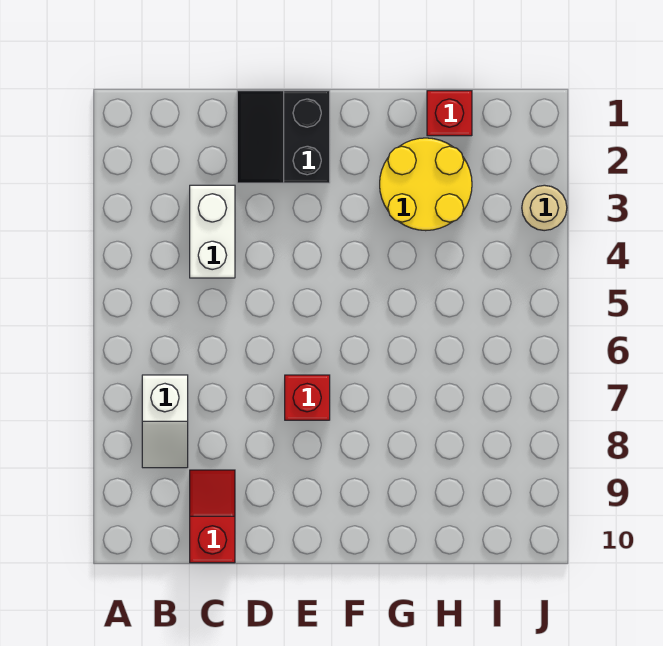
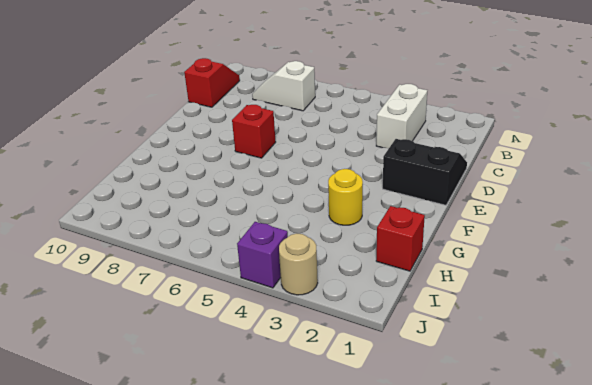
white brick C3:C4 level 1 -> white brick B3:C3 level 1
red slope C9:C10 level 1 top 10 -> red slope B10:C10 level 1 top C
yellow round brick G2:H3 level 1 -> yellow round brick G3 level 1
none -> purple brick J4 level 1

